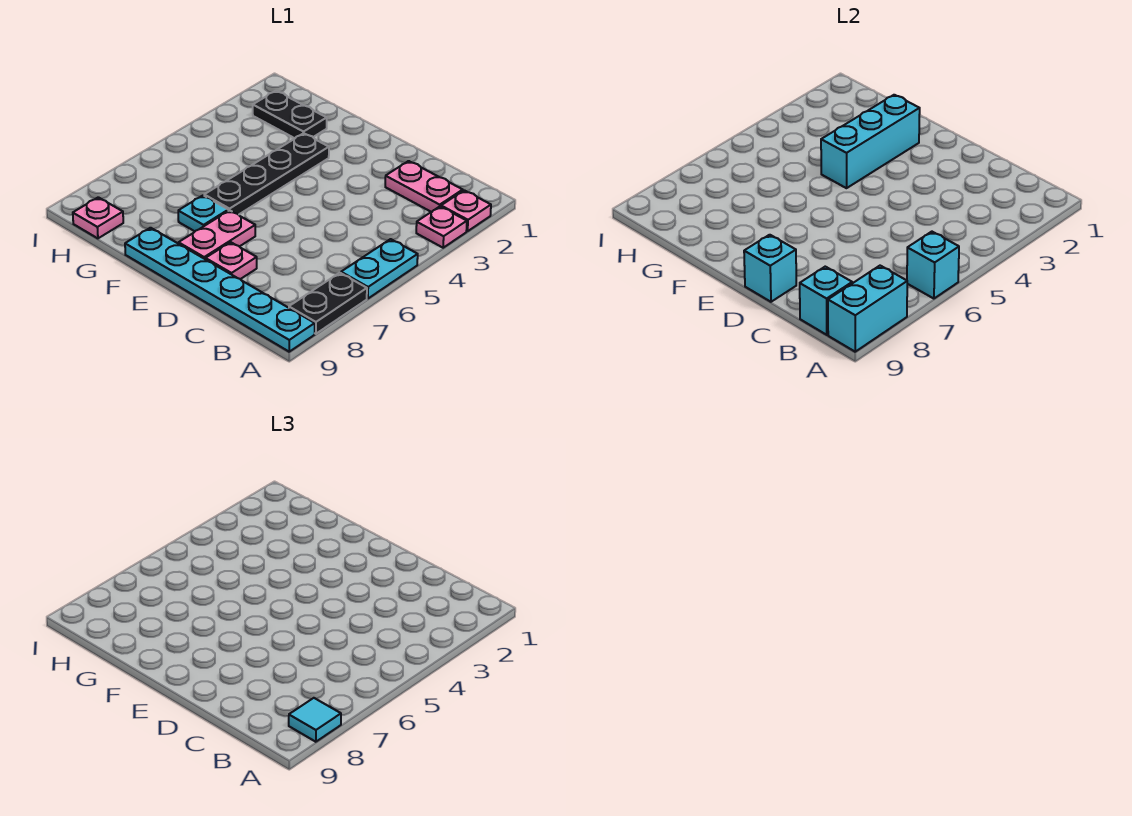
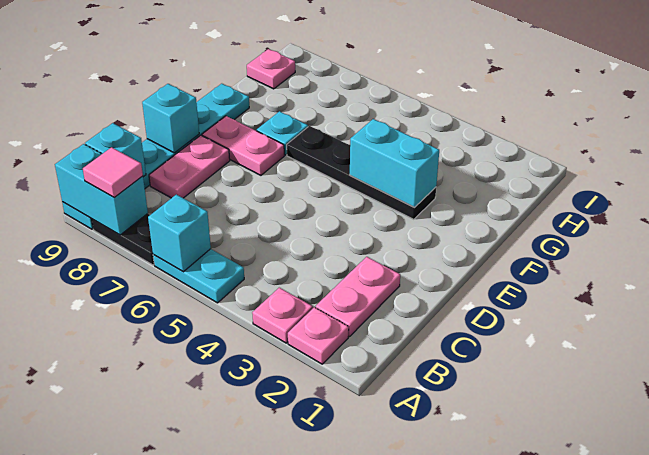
cyan tile A8 level 3 -> pink tile A8 level 3
pink plate D8 level 1 -> pink plate C8:D8 level 1
cyan brick F2:F4 level 2 -> cyan brick F3:F4 level 2
black plate G2:H2 level 1 -> none

